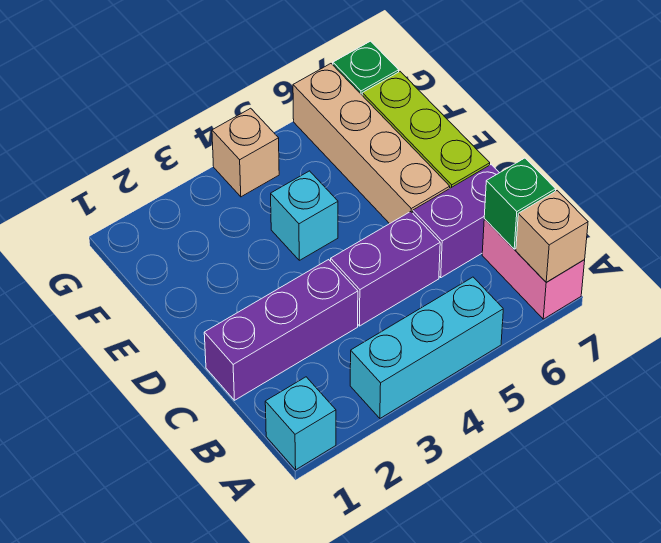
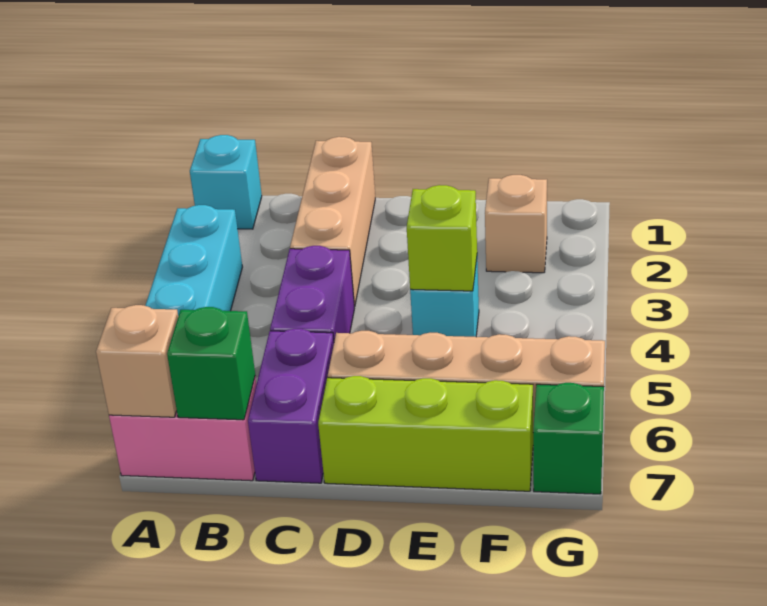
purple brick C1:C3 level 1 -> tan brick C1:C3 level 1
none -> lime brick E4 level 2
tan brick G4 level 1 -> tan brick F2 level 1

